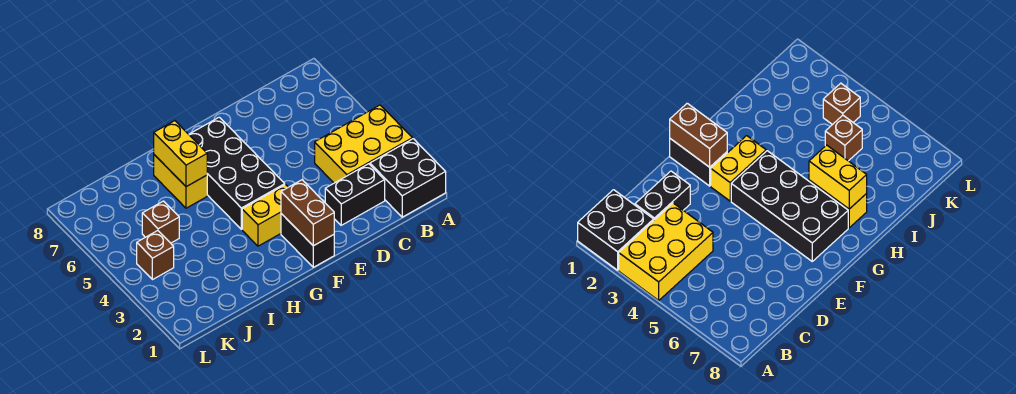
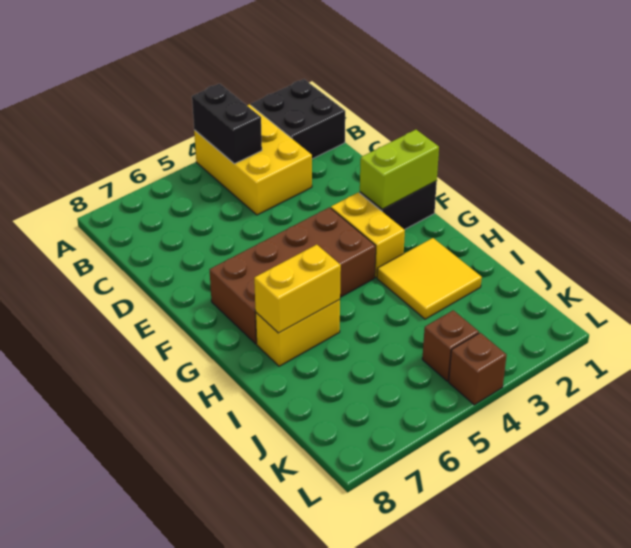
black brick C2:D2 level 1 -> black brick A4:B4 level 2
brown brick F1:F2 level 2 -> lime brick F1:F2 level 2
black brick F4:G7 level 1 -> brown brick F4:G7 level 1
none -> yellow tile H2:I3 level 1
brown brick J5 level 1 -> brown brick L4 level 1

